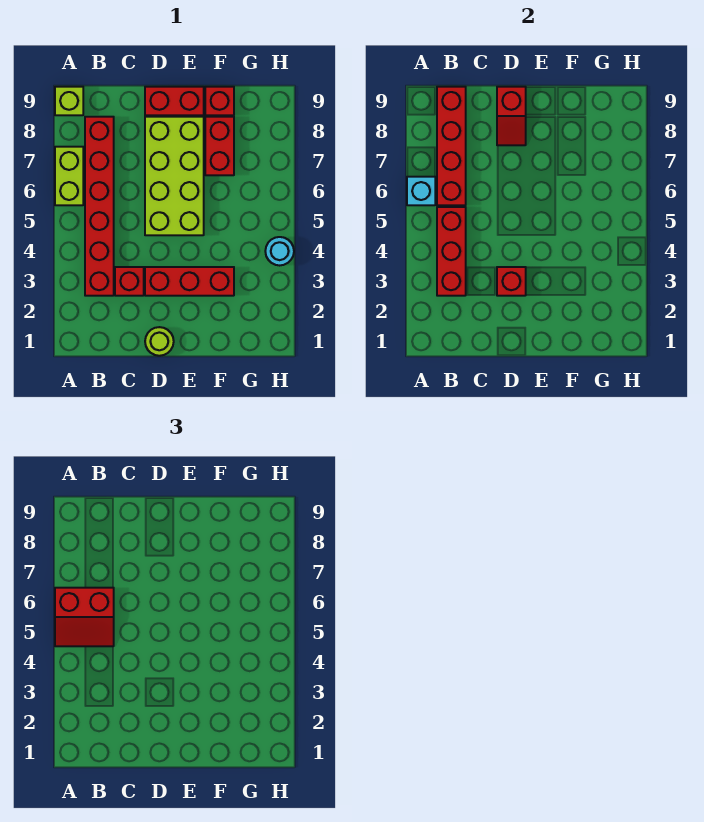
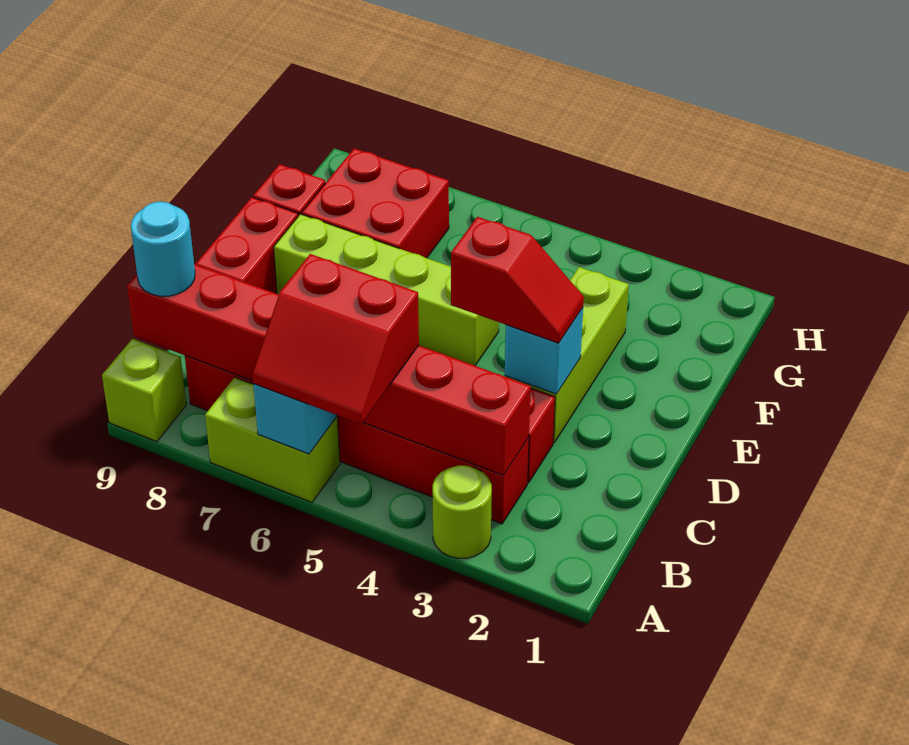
red slope A5:B6 level 3 top 6 -> red slope A5:B6 level 3 top B
lime round brick D1 level 1 -> lime round brick A3 level 1
red brick D3:F3 level 1 -> lime brick D3:F3 level 1
red brick D3 level 2 -> cyan brick D3 level 2
lime brick D5:E8 level 1 -> lime brick E5:E8 level 1
red slope D8:D9 level 2 top 9 -> red slope D3:D4 level 3 top 4
red brick F7:F8 level 1 -> red brick F7:G8 level 1
cyan round brick H4 level 1 -> cyan round brick B9 level 3

